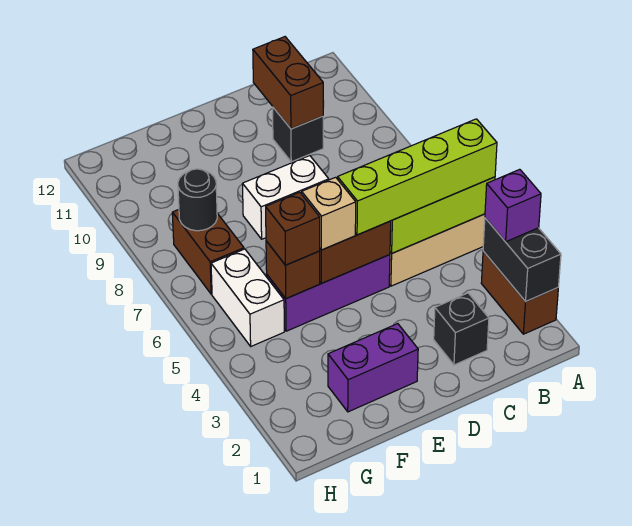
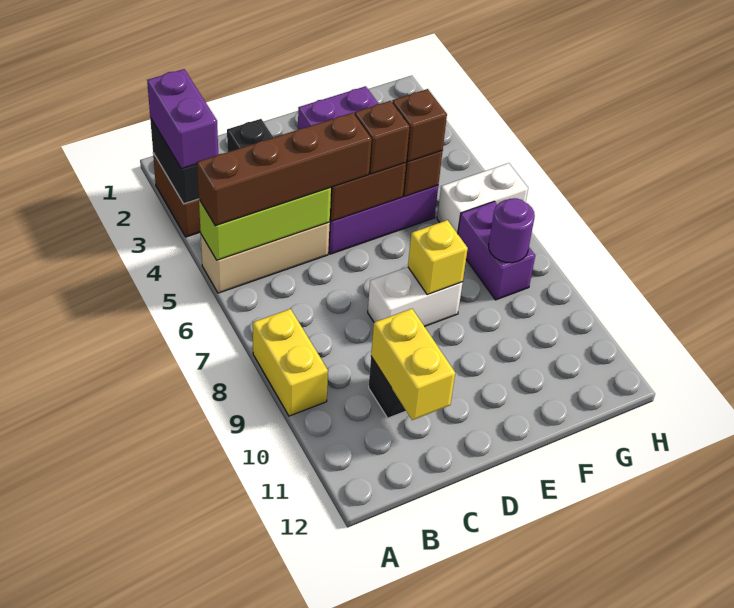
purple brick A3 level 3 -> purple brick A2:A3 level 3
lime brick A5:D5 level 3 -> brown brick A5:D5 level 3
none -> yellow brick A8:A9 level 1
brown brick C10:C11 level 2 -> yellow brick C10:C11 level 2
tan brick E5 level 3 -> brown brick E5 level 3
none -> yellow brick E8 level 2
white brick G5:G6 level 1 -> white brick G6:H6 level 1
brown brick G7:G8 level 1 -> purple brick G7:G8 level 1
black round brick G8 level 2 -> purple round brick G8 level 2

